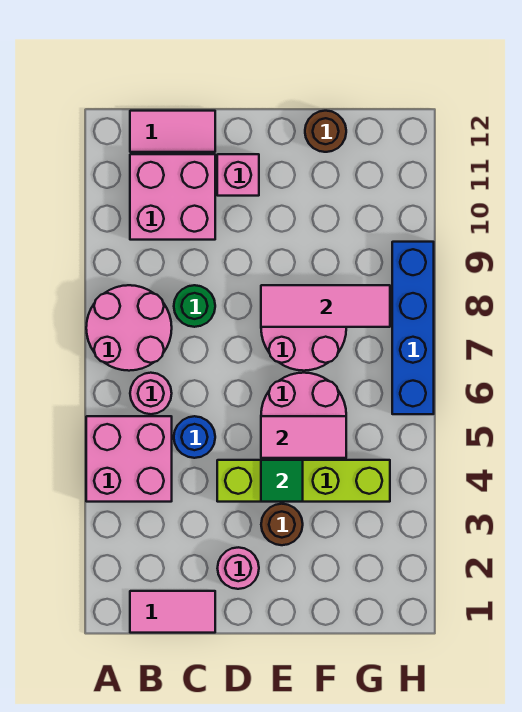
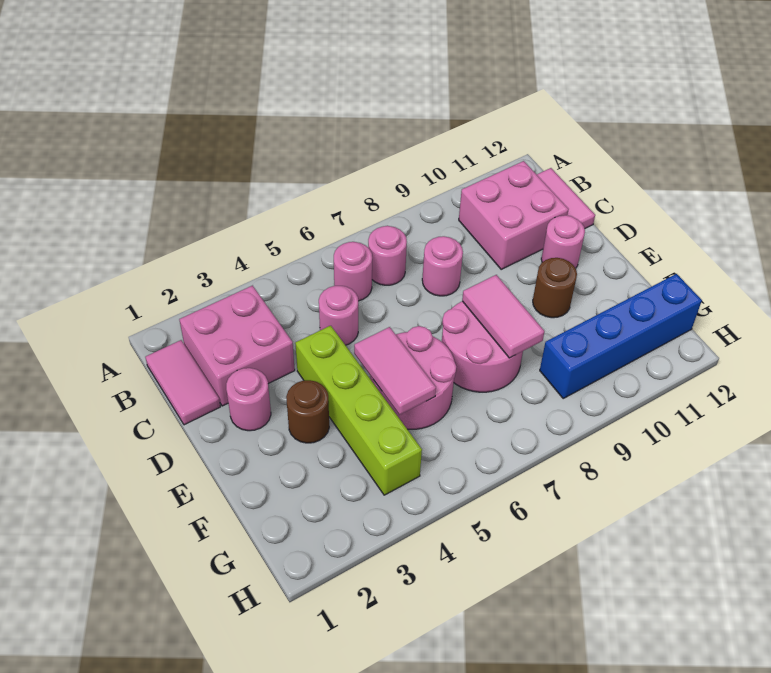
pink brick A4:B5 level 1 -> pink brick B2:C3 level 1
pink round brick A7:B8 level 1 -> pink round brick B7 level 1
blue round brick C5 level 1 -> pink round brick C5 level 1
green round brick C8 level 1 -> pink round brick C8 level 1
pink brick D11 level 1 -> pink round brick D11 level 1
green tile E4 level 2 -> none
pink tile E8:G8 level 2 -> pink tile E8:F8 level 2
brown round brick F12 level 1 -> brown round brick E10 level 1
blue brick H6:H9 level 1 -> blue brick G9:G12 level 1

